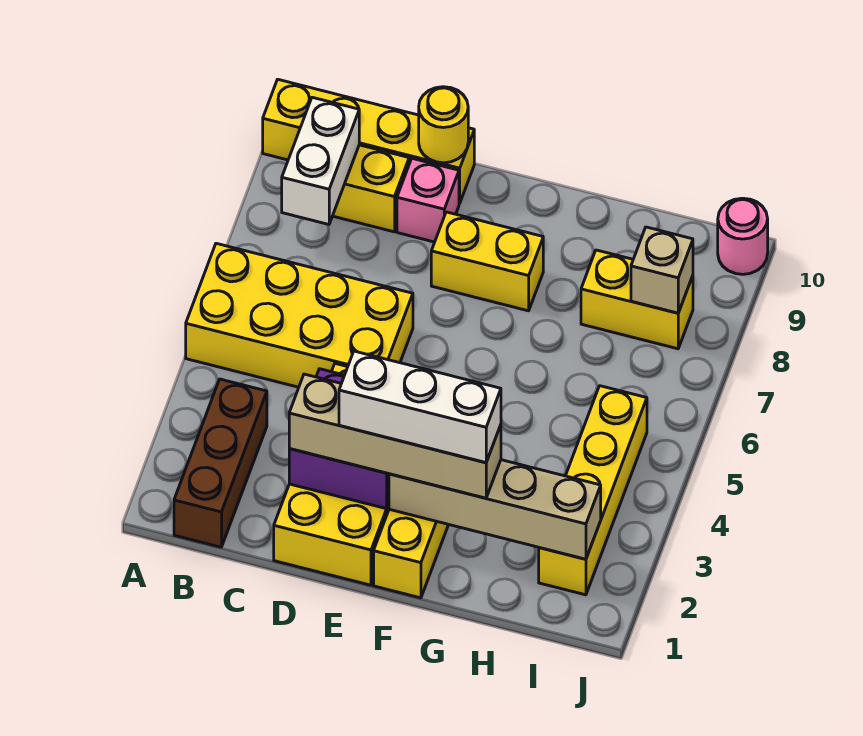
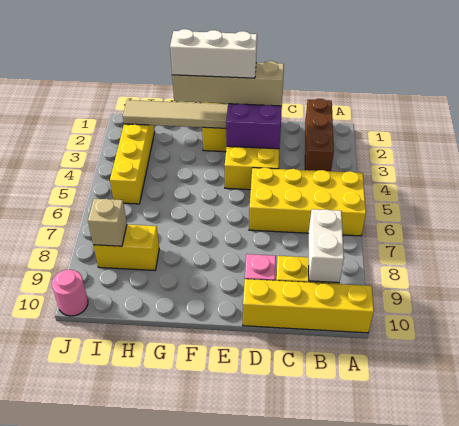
yellow round brick D10 level 2 -> none
yellow brick E8:F8 level 1 -> none
tan brick F2:I2 level 2 -> tan tile F2:I2 level 2

